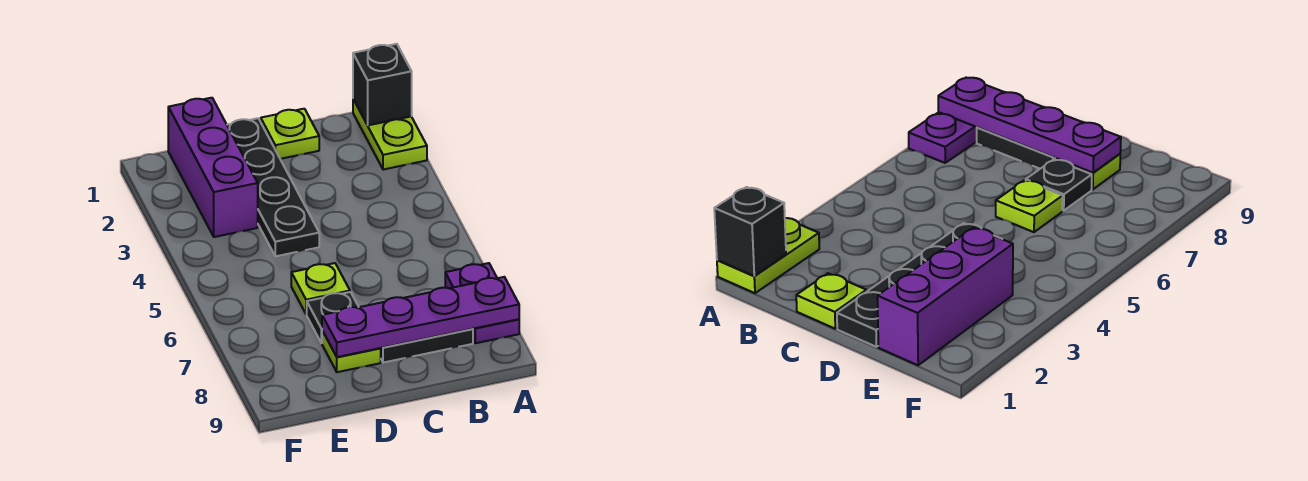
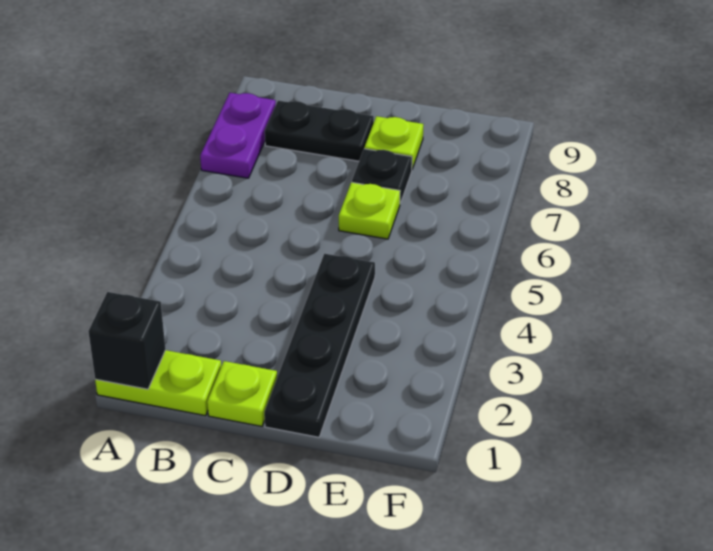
lime plate A1:A2 level 1 -> lime plate A1:B1 level 1
purple plate A8:D8 level 2 -> none
purple brick E1:E3 level 1 -> none

